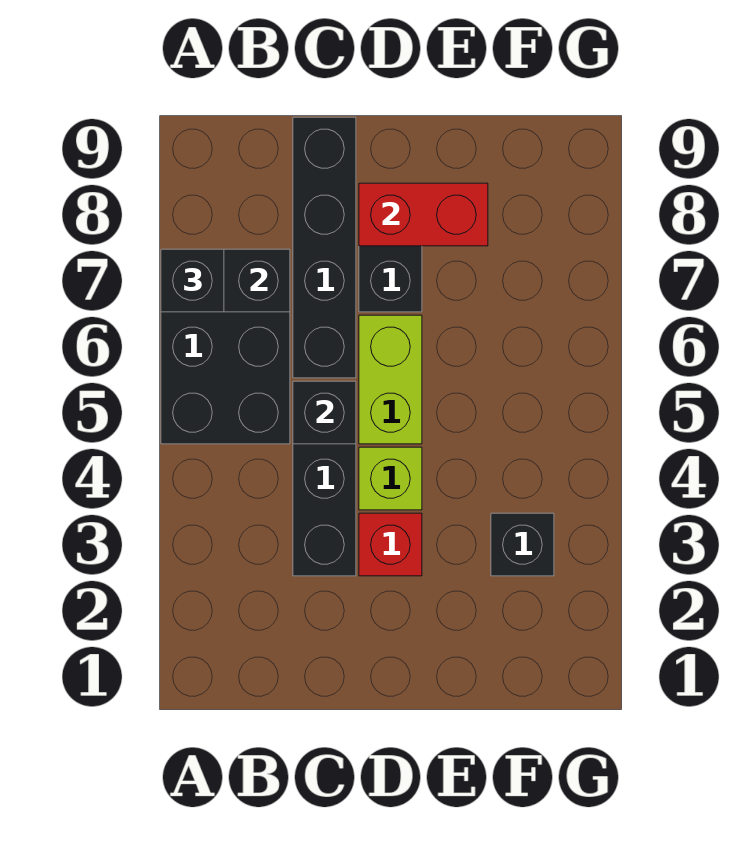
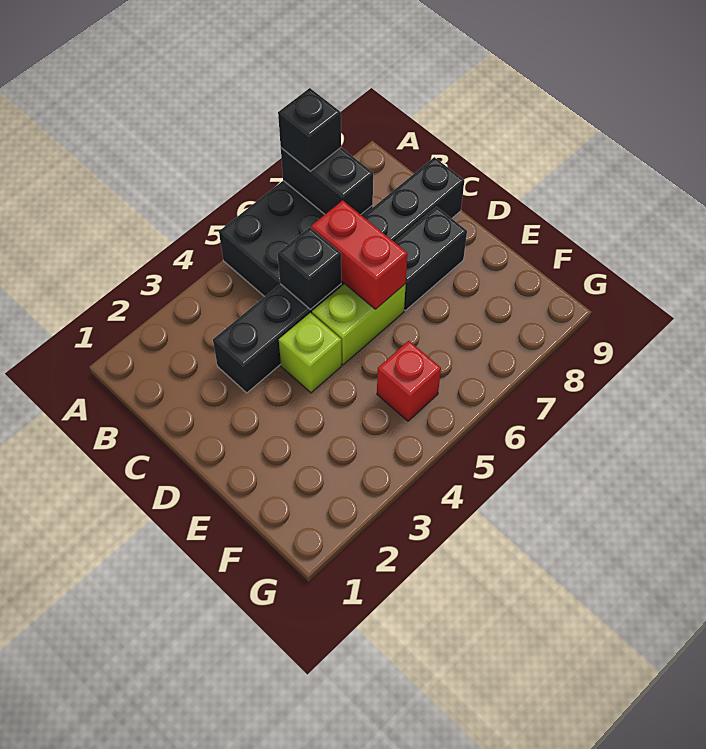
red brick D3 level 1 -> red brick F5 level 1
red brick D8:E8 level 2 -> red brick C6:D6 level 2
black brick F3 level 1 -> none

